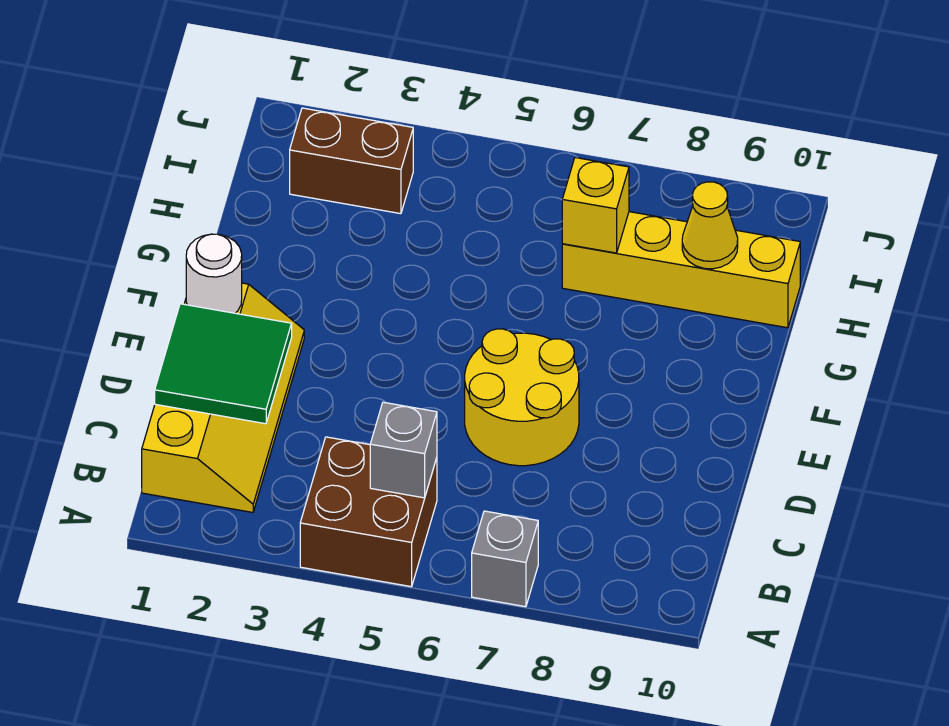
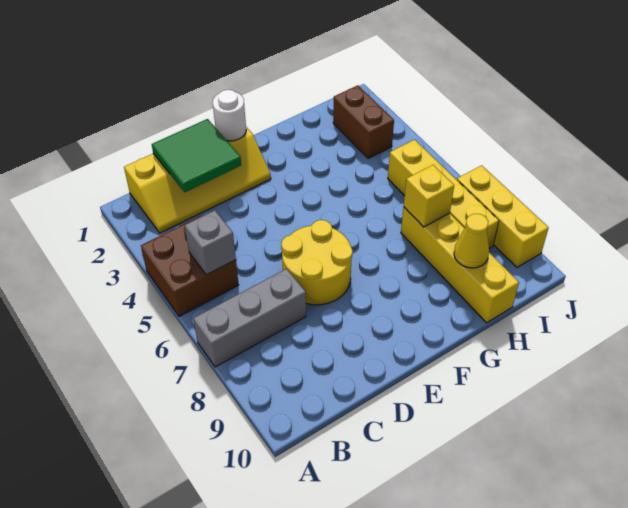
grey brick A7 level 1 -> grey brick A7:C7 level 1
none -> yellow brick I5:I8 level 1
none -> yellow brick J7:J9 level 1

